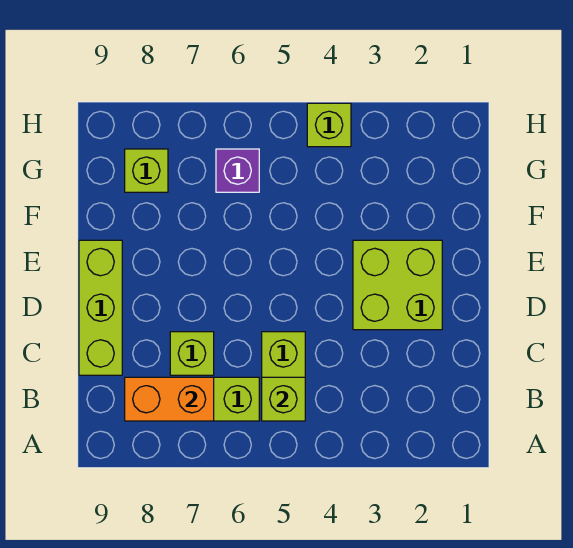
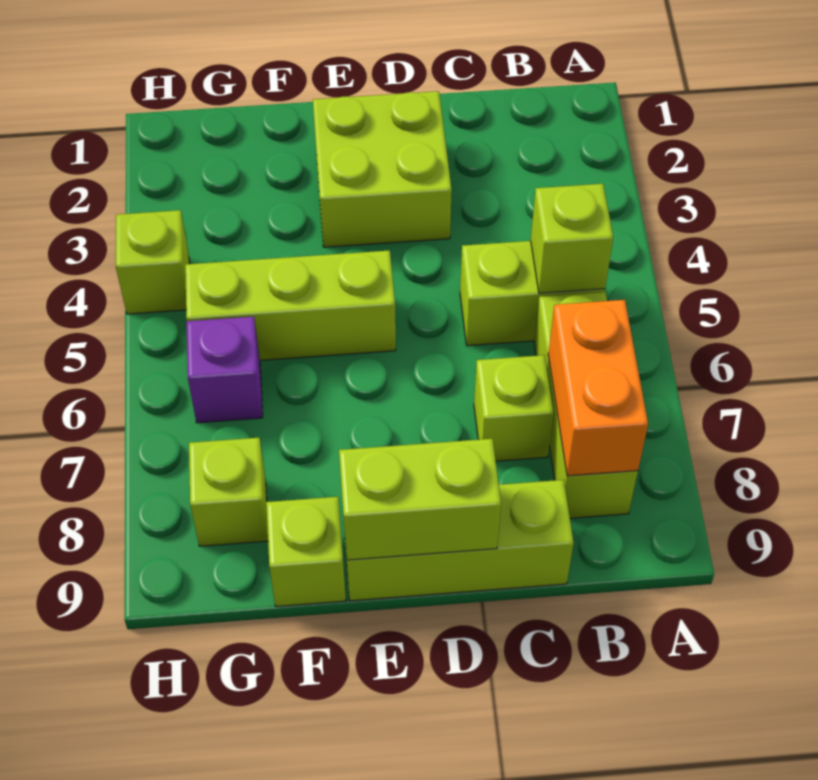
none -> lime brick D9:E9 level 2
none -> lime brick E5:G5 level 1
none -> lime brick F9 level 1

